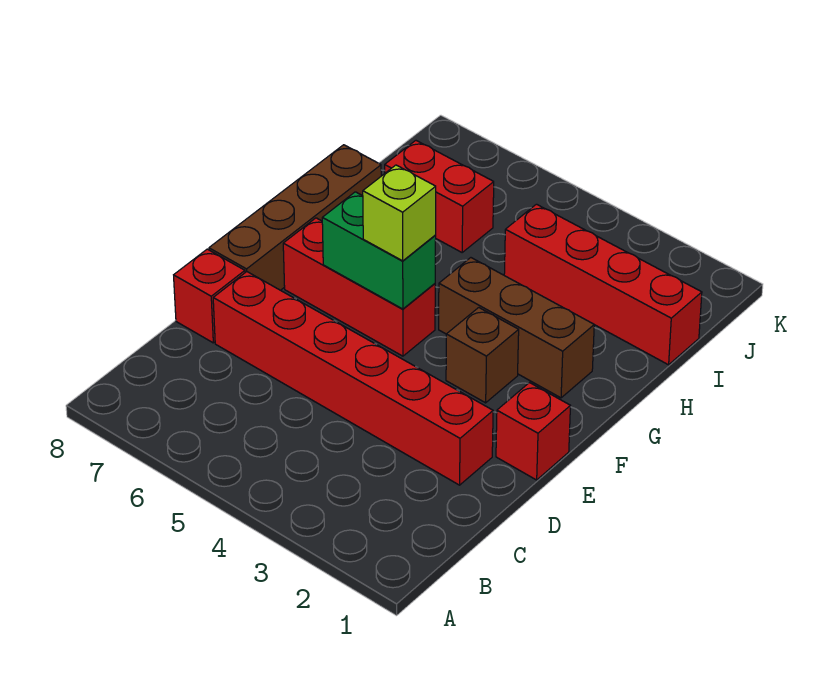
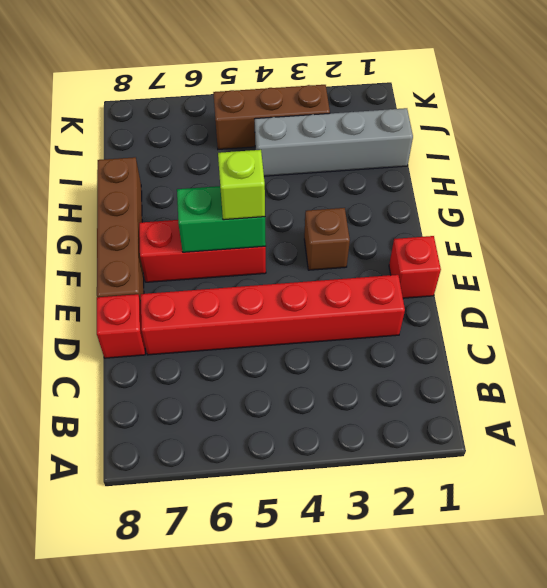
brown brick G2:G4 level 1 -> brown brick J3:J5 level 1
red brick I1:I4 level 1 -> grey brick I1:I4 level 1
red brick I6:I7 level 1 -> none

